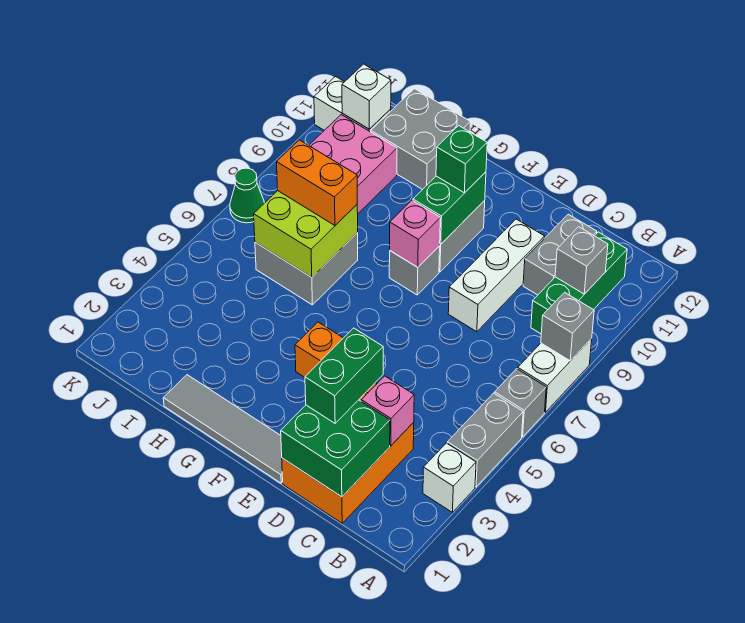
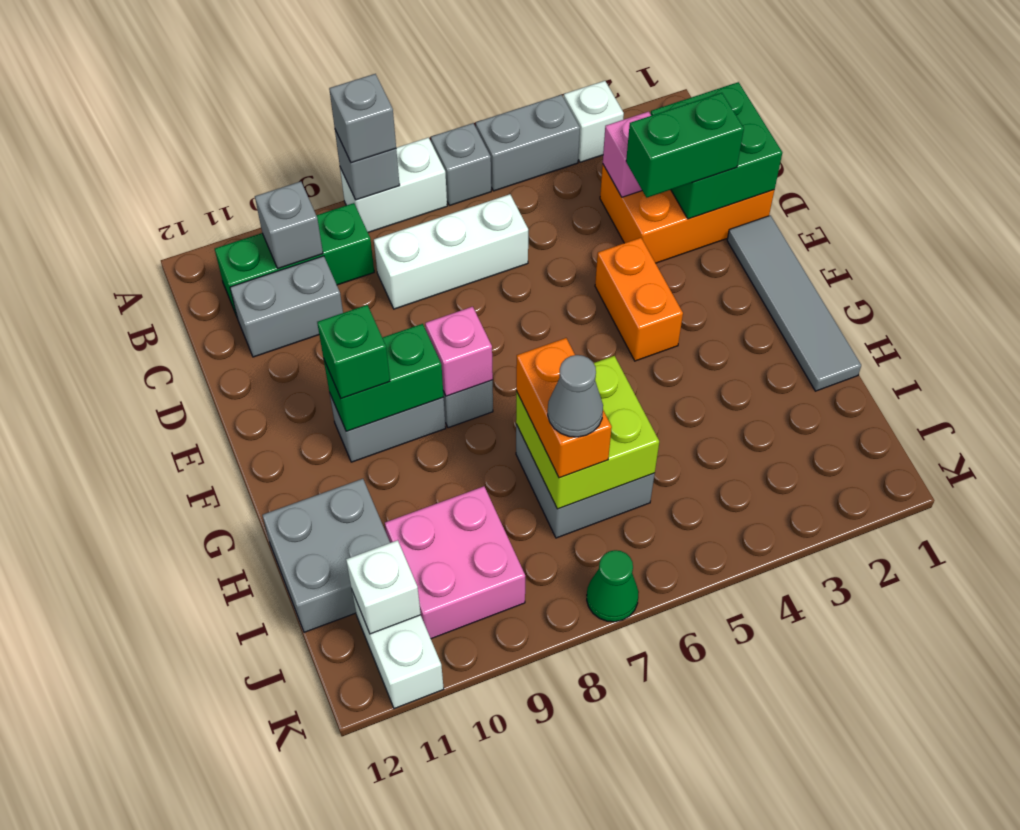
none -> grey brick A8 level 3
white brick D8:D10 level 1 -> white brick C6:C8 level 1
none -> grey cone I7 level 4

